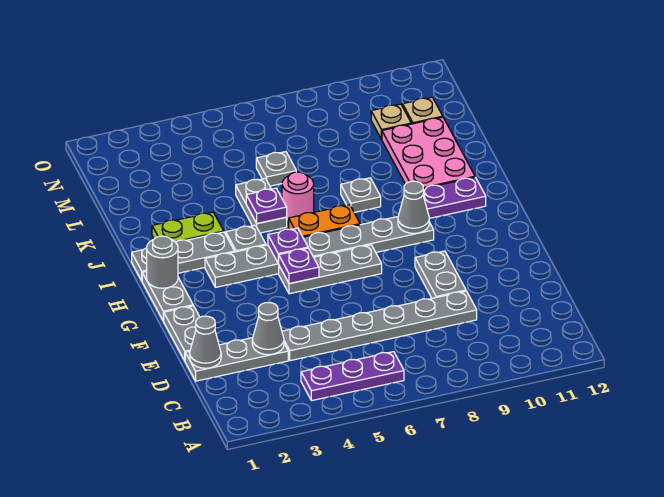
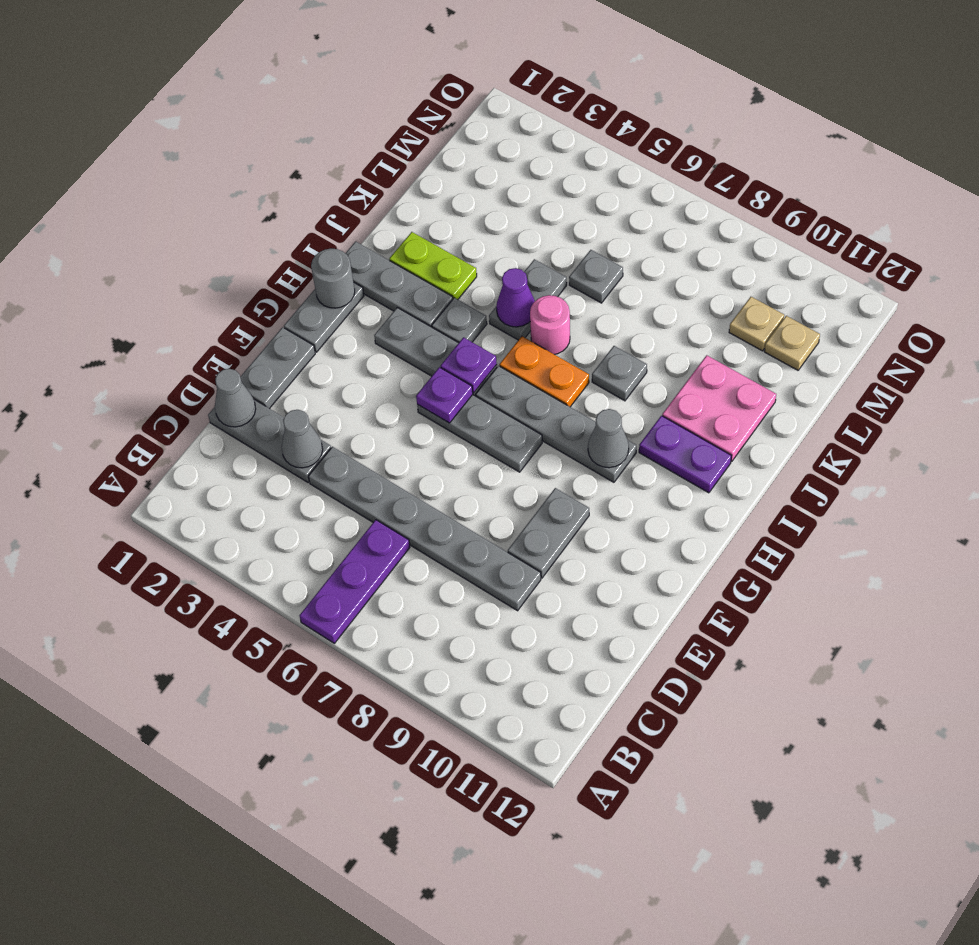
purple plate B4:B6 level 1 -> purple plate A6:C6 level 1
purple plate J5 level 2 -> purple cone J5 level 2
pink plate J10:L11 level 1 -> pink plate J10:K11 level 1

